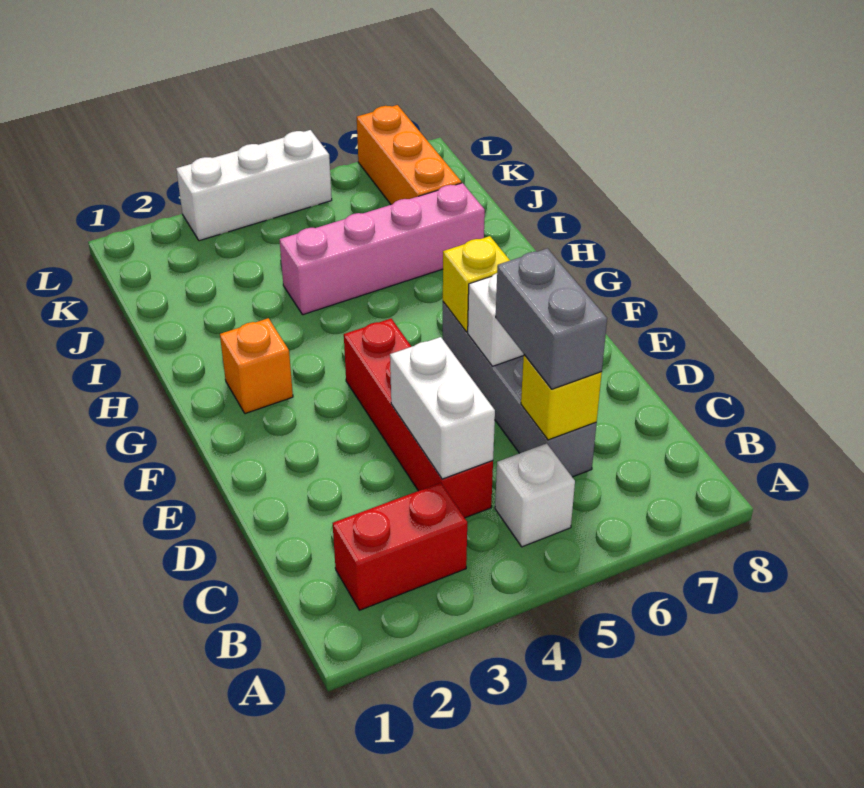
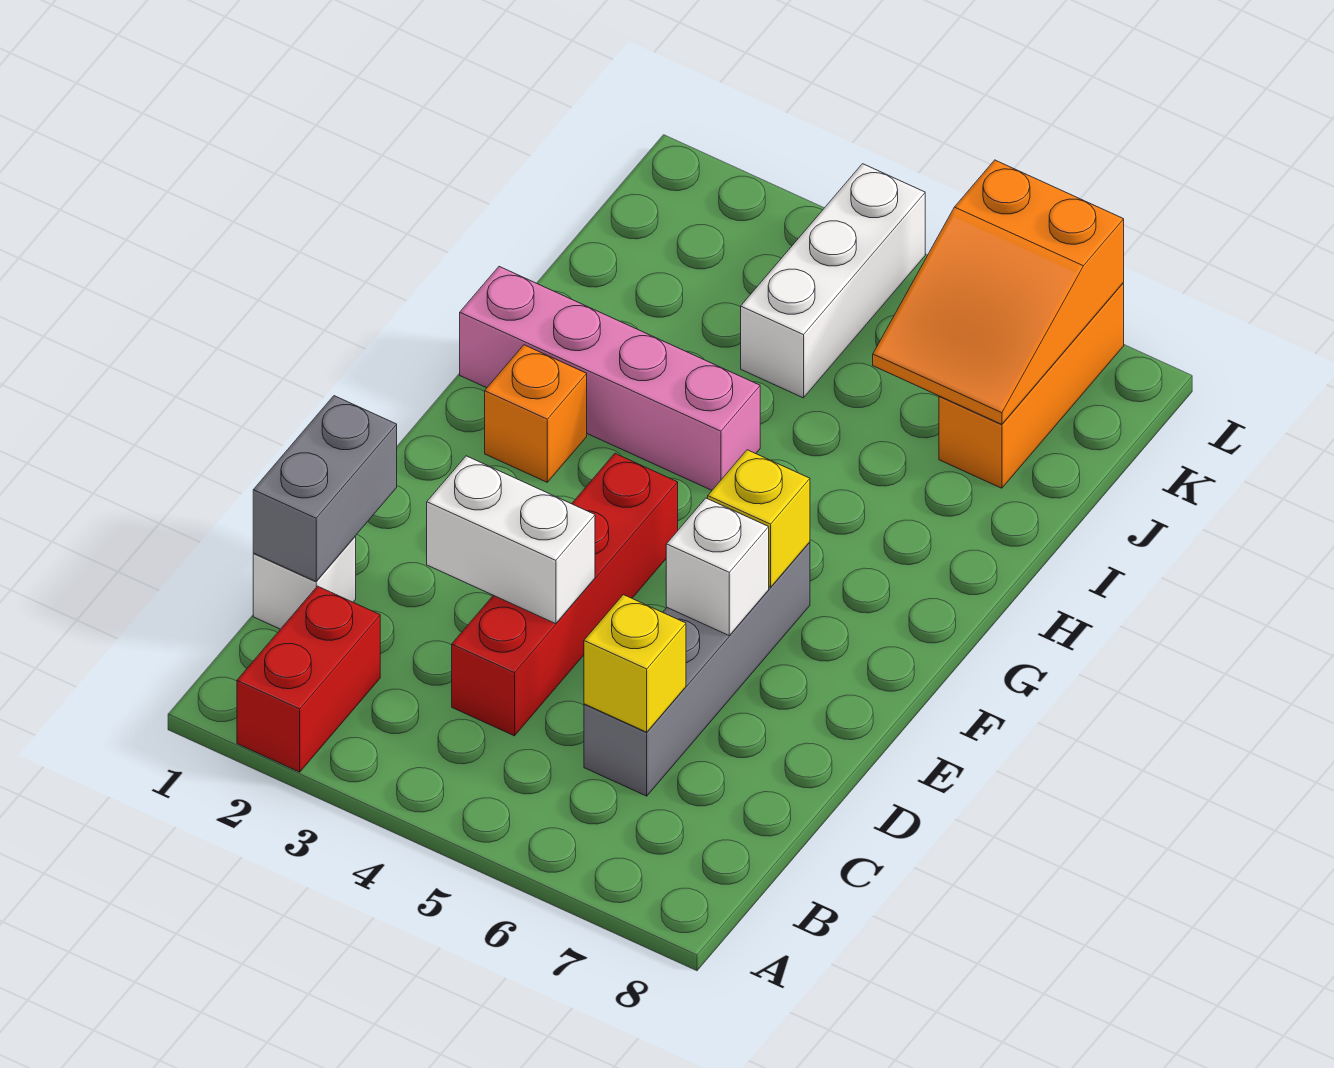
red brick B2:B3 level 1 -> red brick A2:B2 level 1
white brick B5 level 1 -> white brick C1 level 1
white brick C4:D4 level 2 -> white brick D3:D4 level 2
grey brick C6:D6 level 3 -> grey brick C1:D1 level 2
pink brick I4:I7 level 1 -> pink brick H1:H4 level 1
none -> orange slope J6:L7 level 2 top L
white brick L3:L5 level 1 -> white brick J4:L4 level 1

